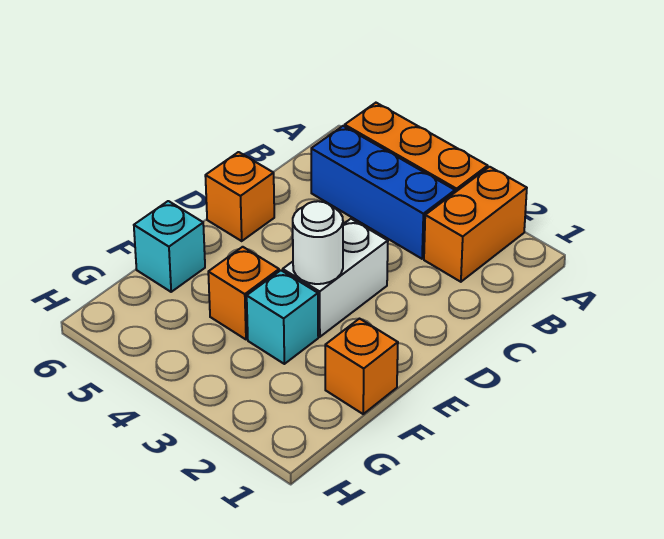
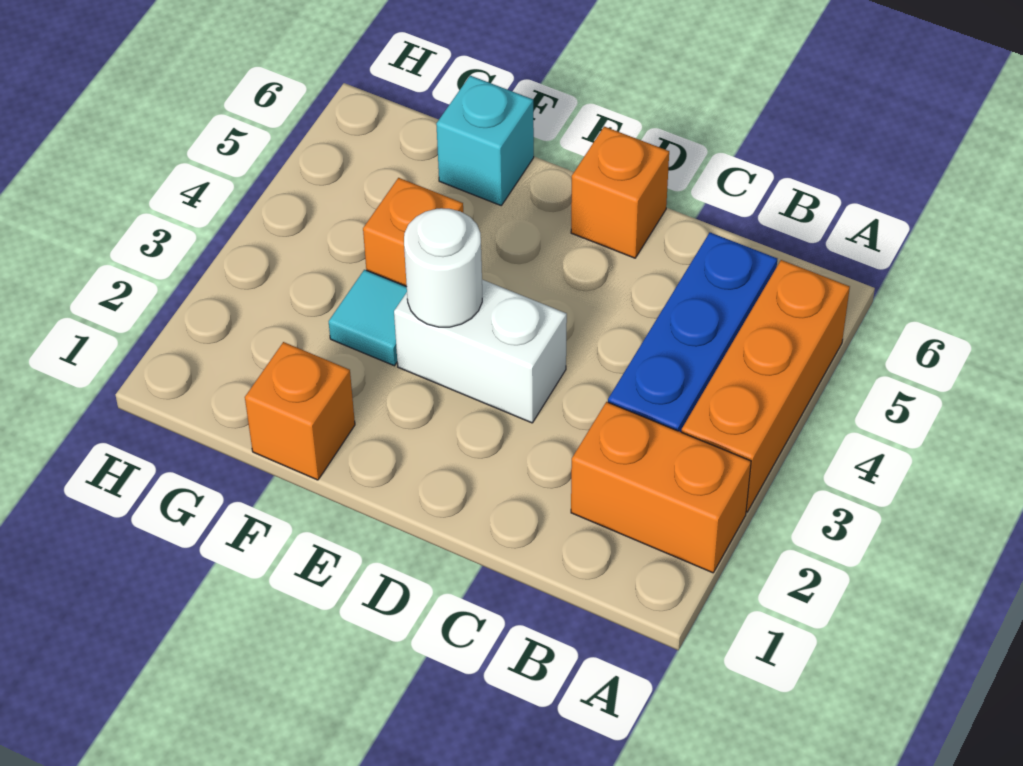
cyan brick F3 level 1 -> cyan tile F3 level 1

